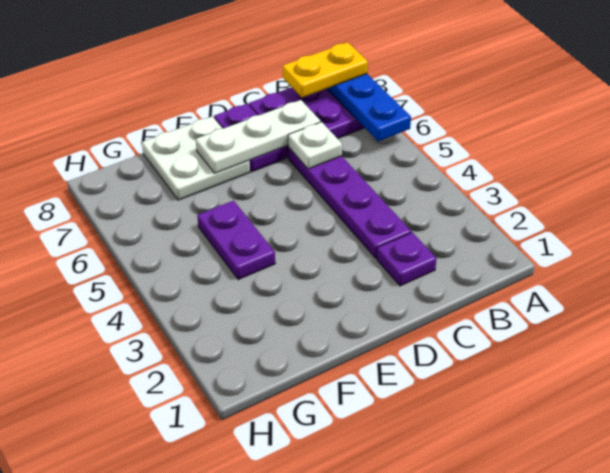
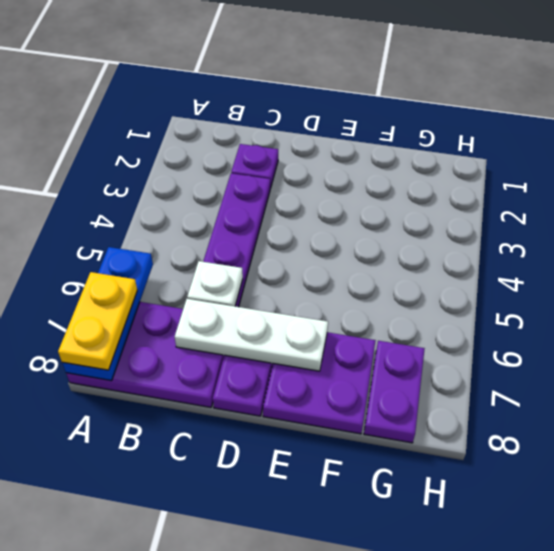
yellow plate A8:B8 level 3 -> yellow plate A7:A8 level 3
white plate E7:F8 level 1 -> purple plate E7:F8 level 1
purple plate F4:F5 level 1 -> purple plate G7:G8 level 1

